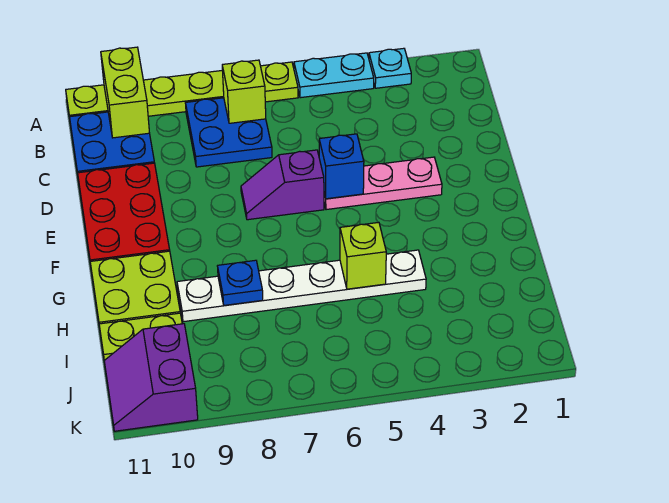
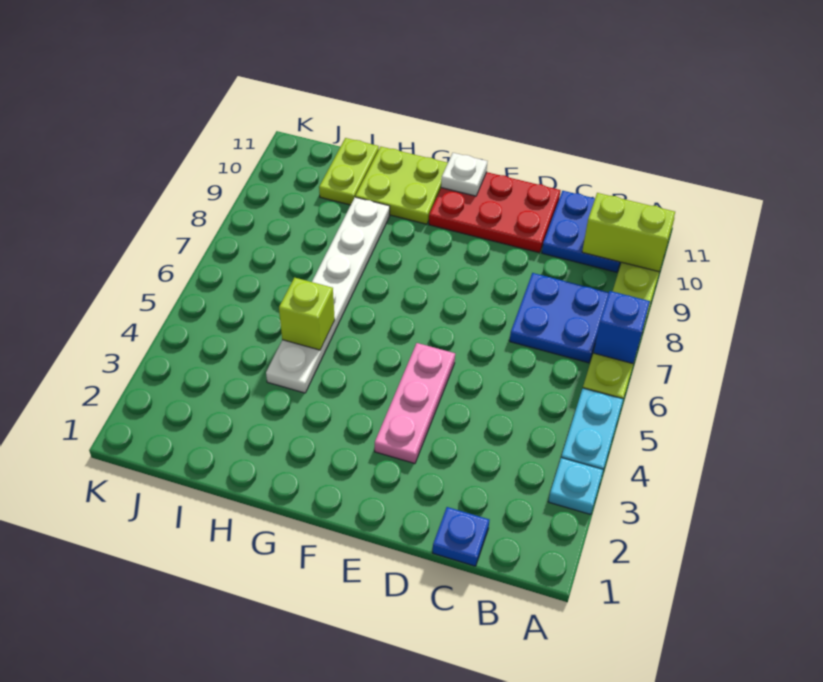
lime brick B7 level 2 -> none
blue brick E5 level 2 -> blue brick A7 level 2
purple slope E6:E7 level 1 top 6 -> none
none -> white plate F11 level 2
blue plate H8 level 2 -> blue plate C1 level 1
purple slope J10:K11 level 1 top 10 -> none

